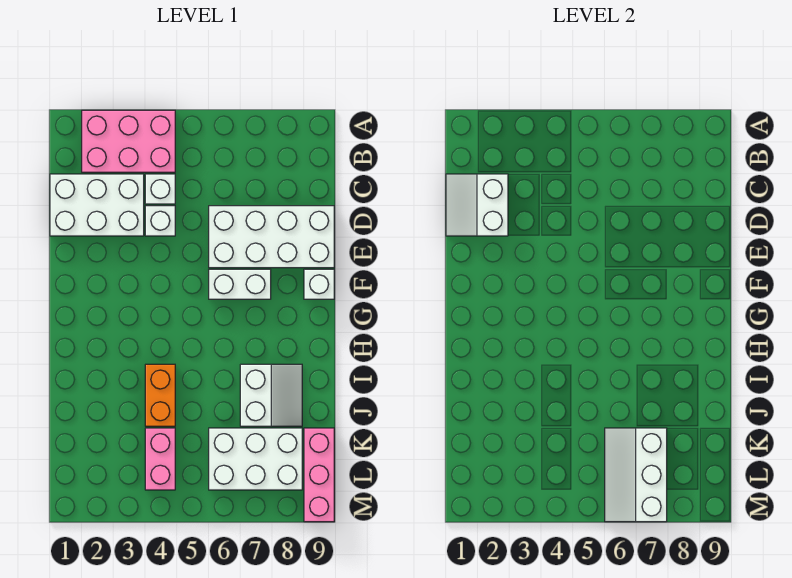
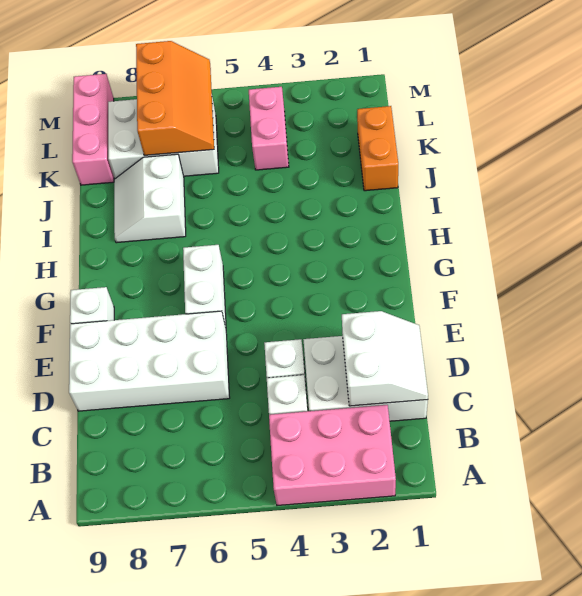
white brick F6:F7 level 1 -> white brick F6:G6 level 1
orange brick I4:J4 level 1 -> orange brick J1:K1 level 1
white slope K6:M7 level 2 top 7 -> orange slope K6:M7 level 2 top 7

